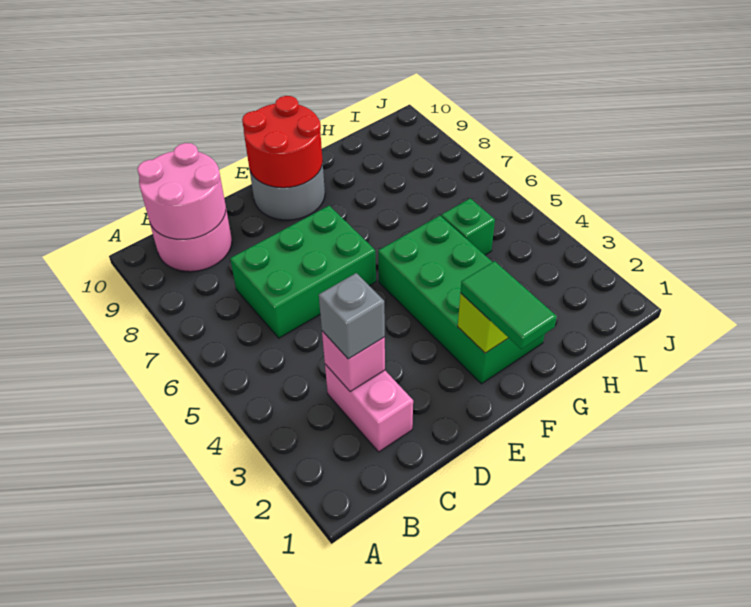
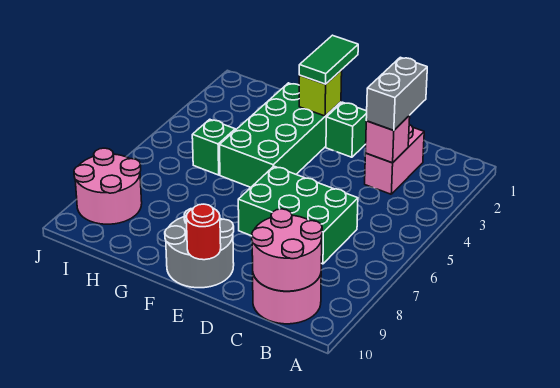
grey brick C3 level 3 -> grey brick C2:C3 level 3
none -> green brick E2 level 1
red round brick E9:F10 level 2 -> red round brick E10 level 2
none -> pink round brick I8:J9 level 1

